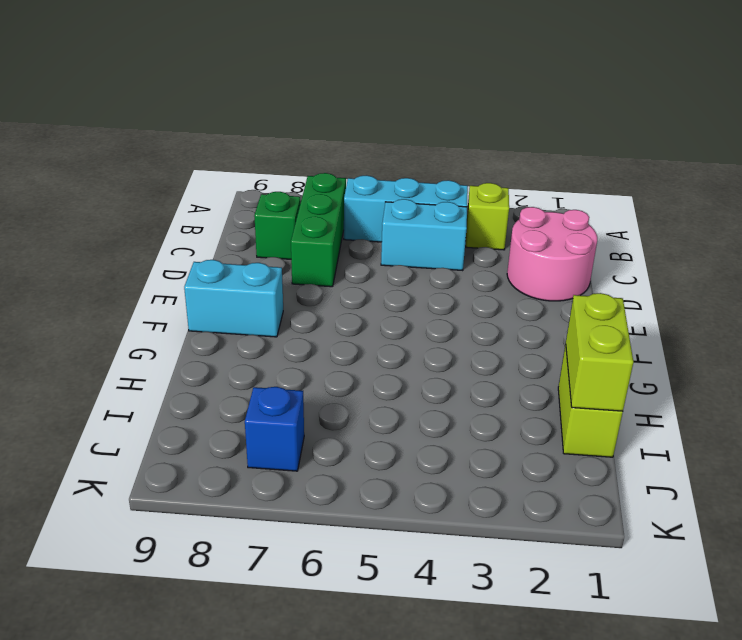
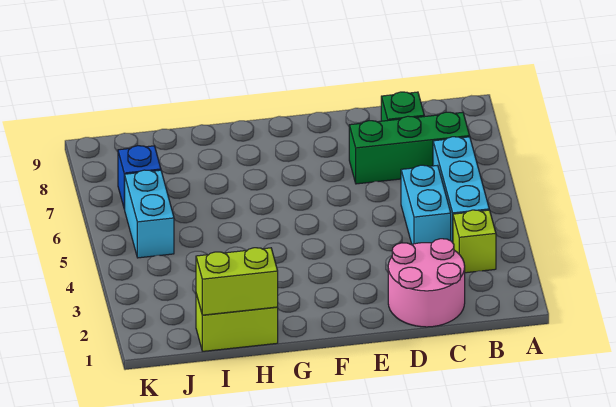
cyan brick F8:F9 level 1 -> cyan brick J5:J6 level 1

